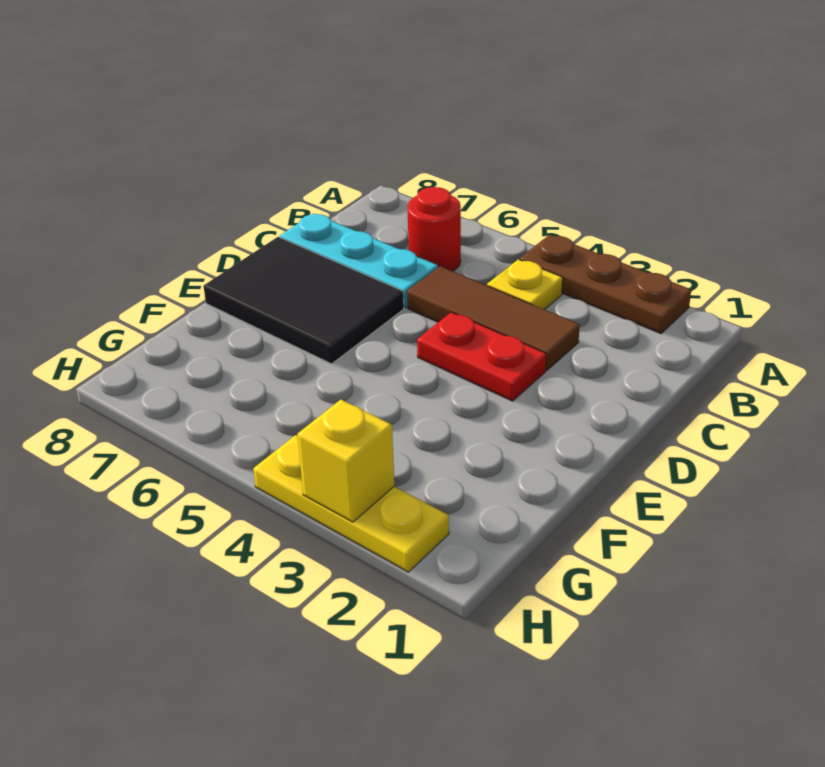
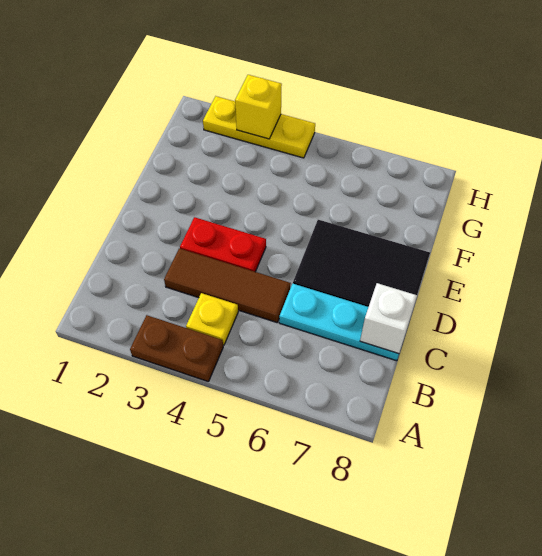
brown plate A2:A4 level 1 -> brown plate A3:A4 level 1
red round brick B6 level 1 -> none
none -> white brick C8 level 2

